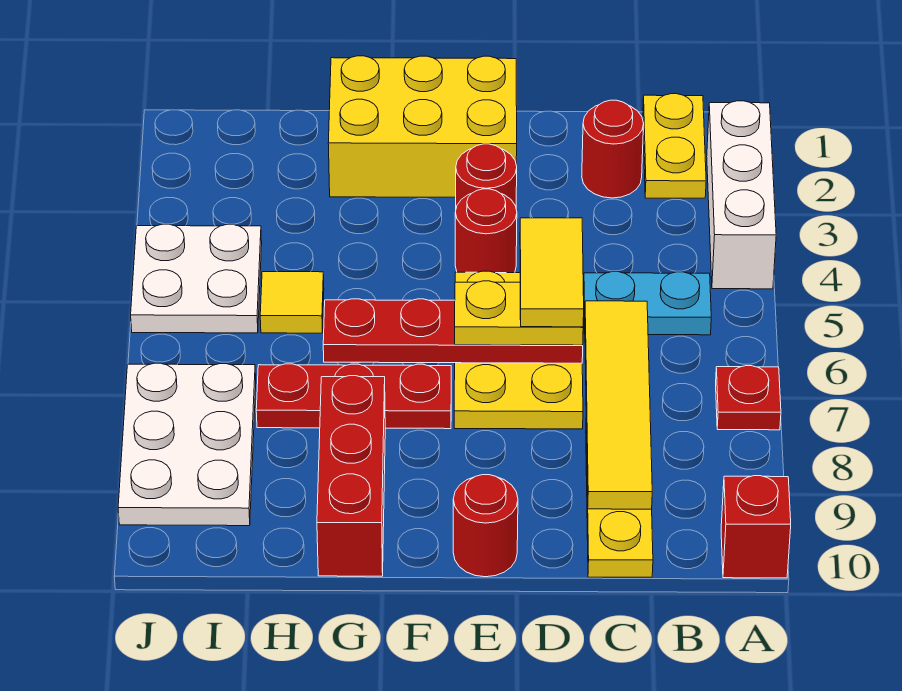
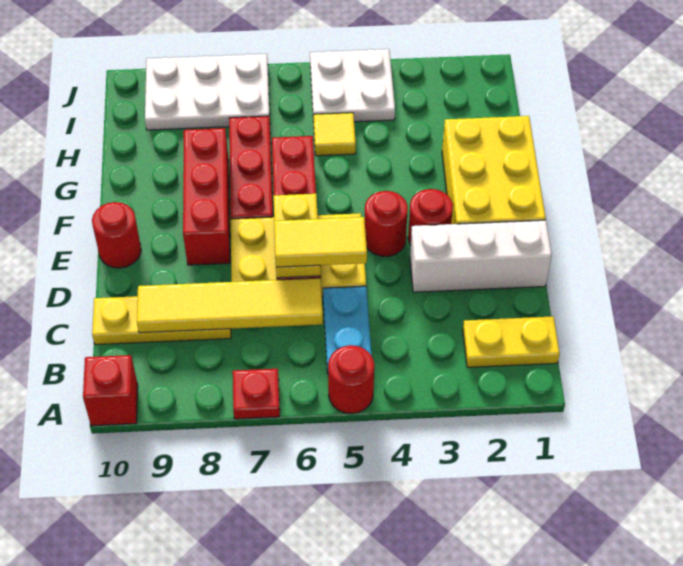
white brick A2:A4 level 1 -> white brick D1:D3 level 1
red round brick C2 level 1 -> red round brick A5 level 1
red brick G8:G10 level 1 -> red brick E8:G8 level 1

